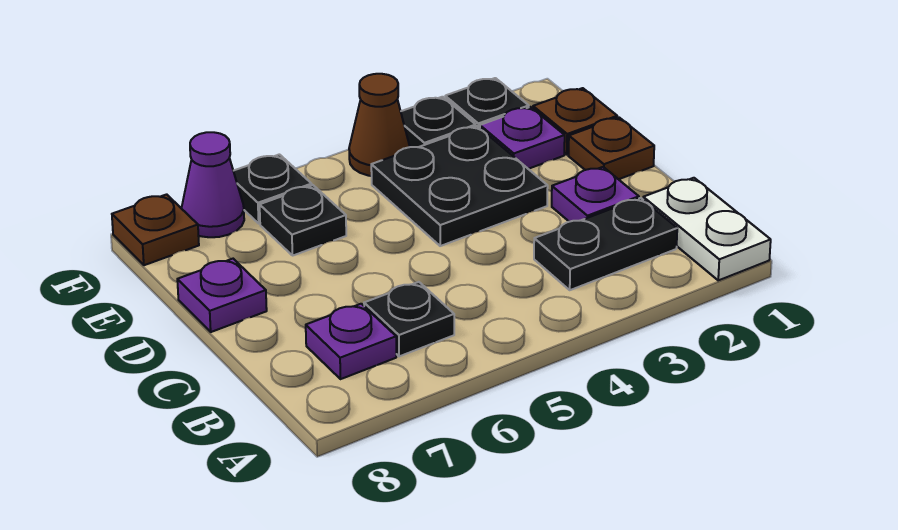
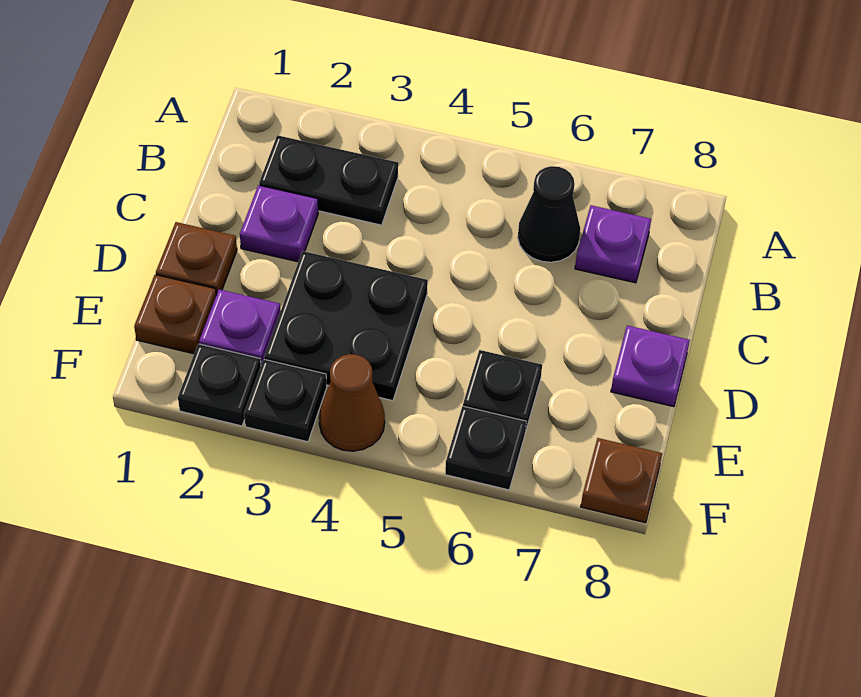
white plate A1:B1 level 1 -> none
black plate B6 level 1 -> black cone B6 level 1
purple cone F7 level 1 -> none

